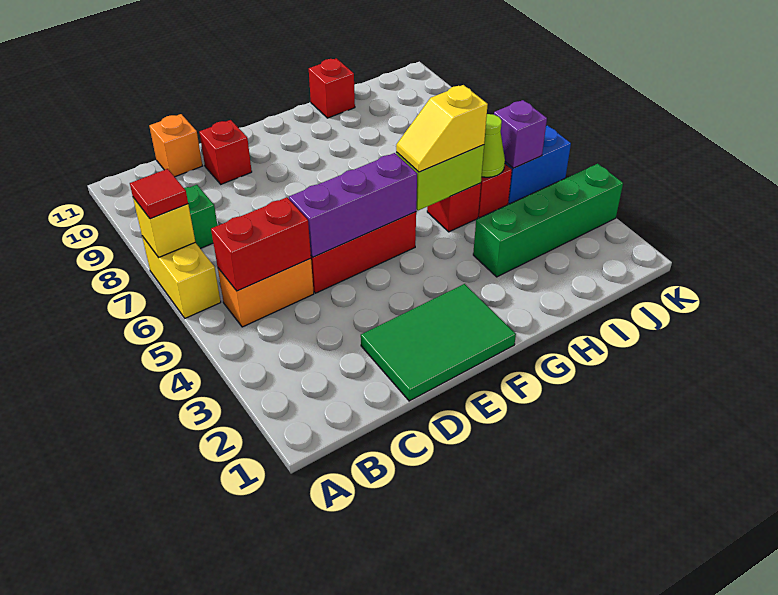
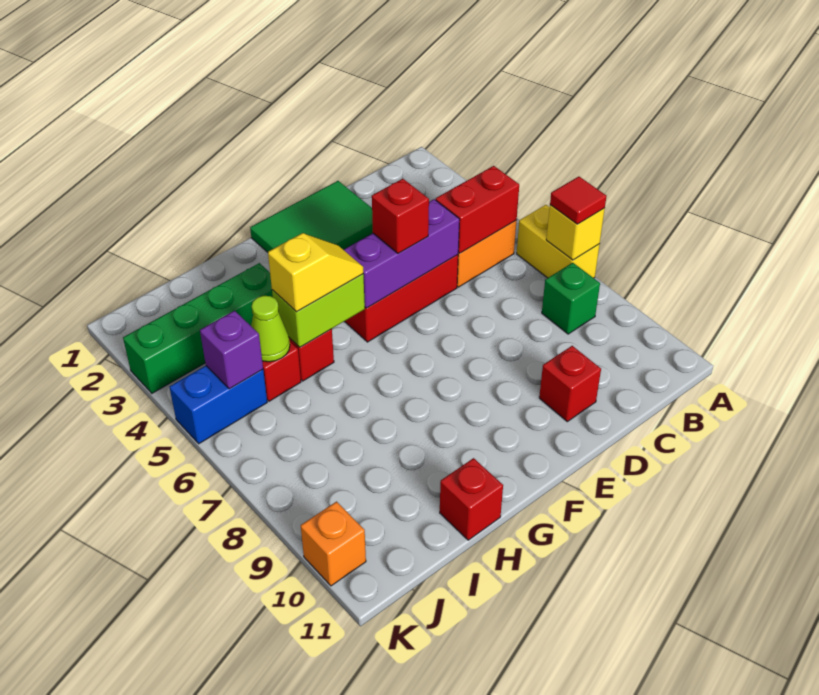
orange brick C11 level 1 -> orange brick K10 level 1
none -> red brick E5 level 3

